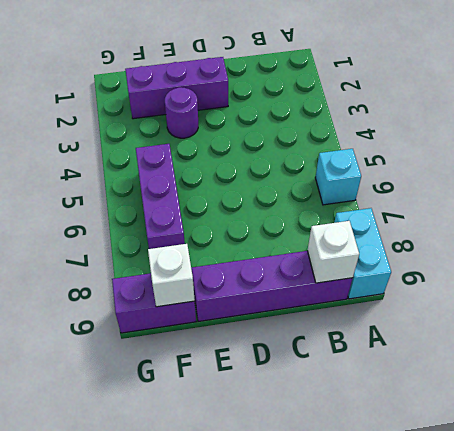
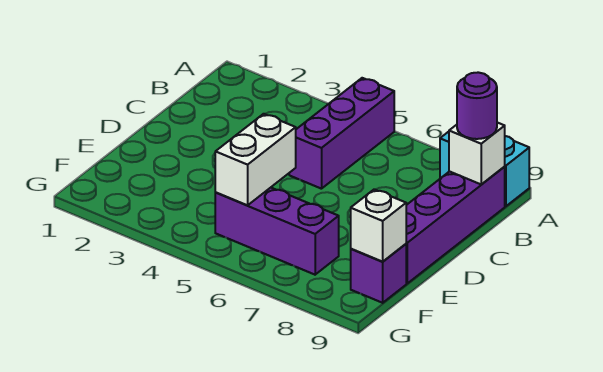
cyan brick A6 level 1 -> none
purple brick D2:F2 level 1 -> purple brick A5:C5 level 1
purple round brick E3 level 1 -> purple round brick B9 level 3
none -> white brick E5:F5 level 2
purple brick F9:G9 level 1 -> purple brick F9 level 1

